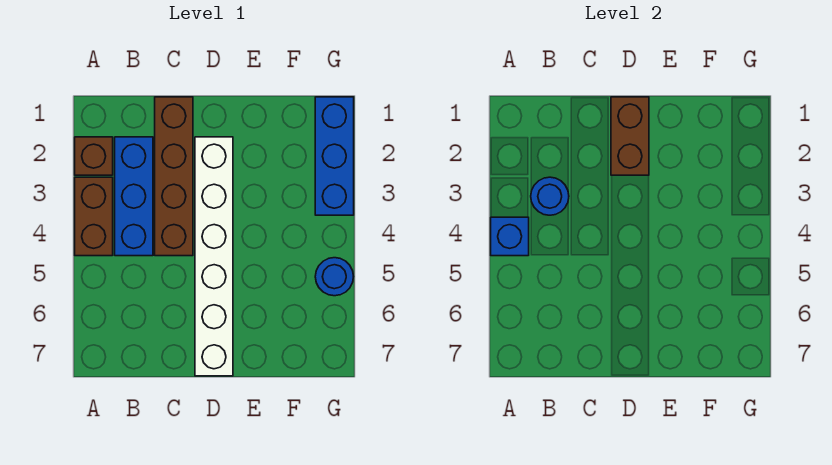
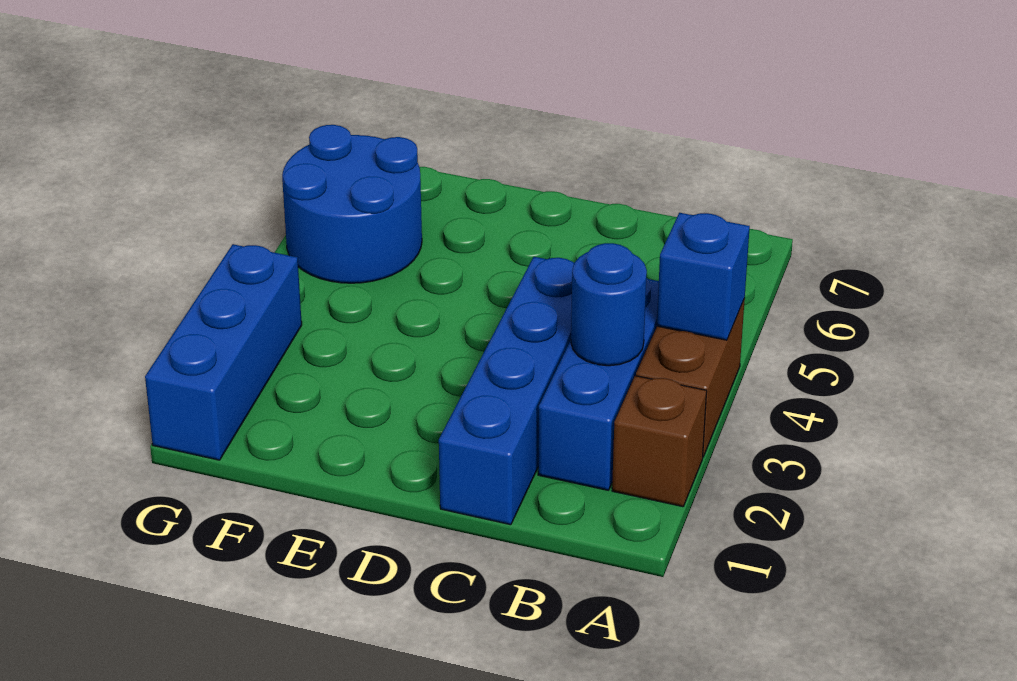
brown brick C1:C4 level 1 -> blue brick C1:C4 level 1
brown brick D1:D2 level 2 -> none
white brick D2:D7 level 1 -> none
blue round brick G5 level 1 -> blue round brick F5:G6 level 1

